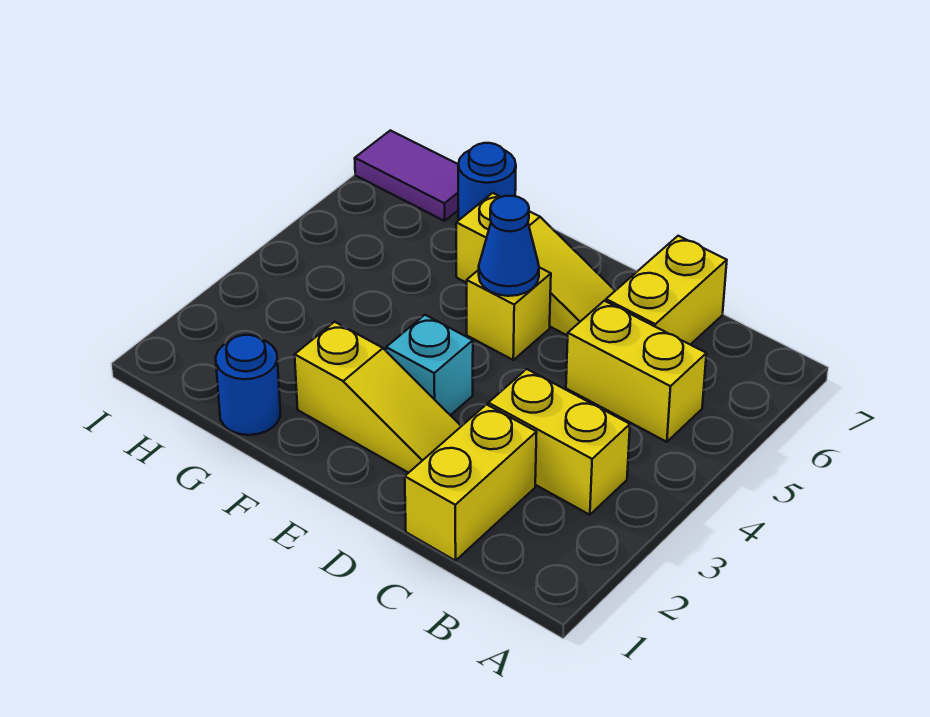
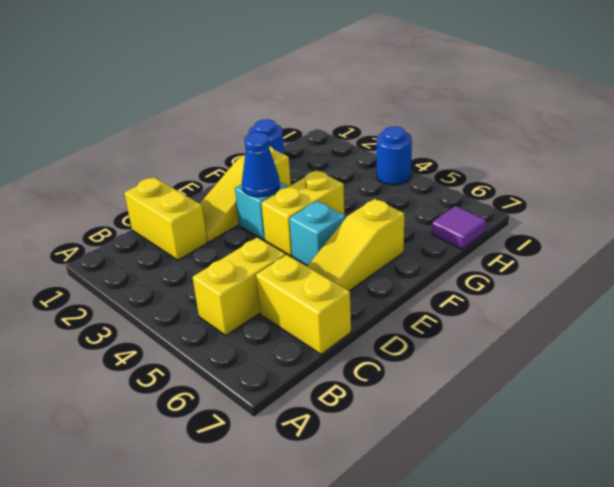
yellow brick B3:C3 level 1 -> yellow brick E4:F4 level 1
yellow brick E5 level 1 -> cyan brick E5 level 1
blue cone E5 level 2 -> blue cone E3 level 2
blue round brick G7 level 1 -> blue round brick I4 level 1
purple tile H7:I7 level 1 -> purple tile H7 level 1

